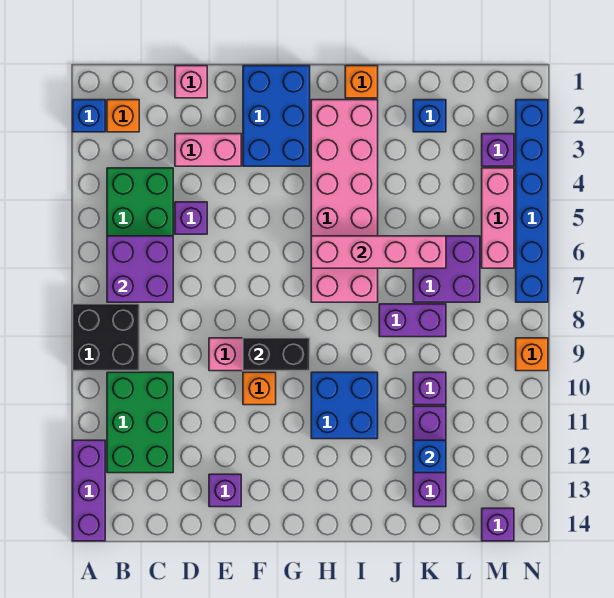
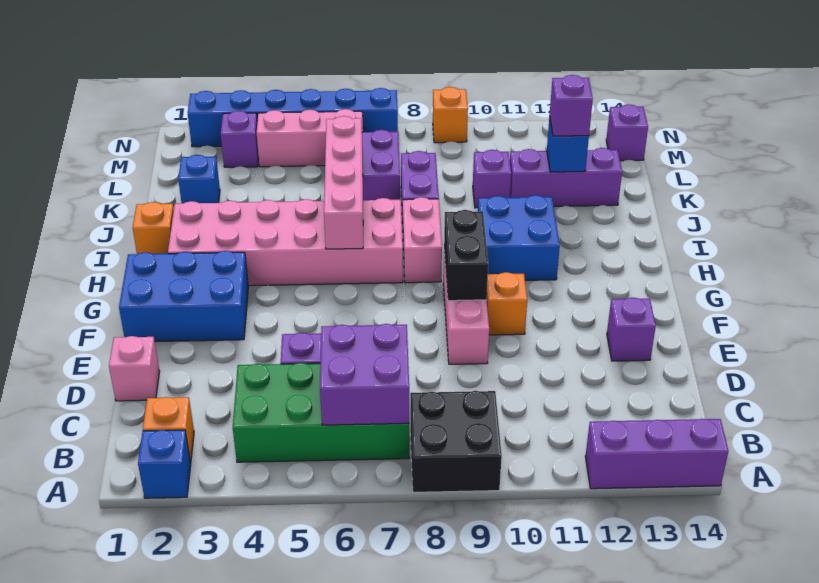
green brick B10:C12 level 1 -> none
pink brick D3:E3 level 1 -> pink brick H8:I8 level 1
none -> purple brick K12 level 3

